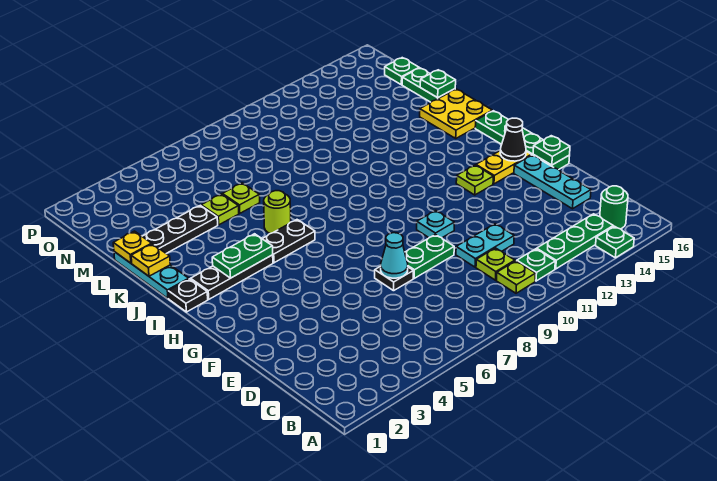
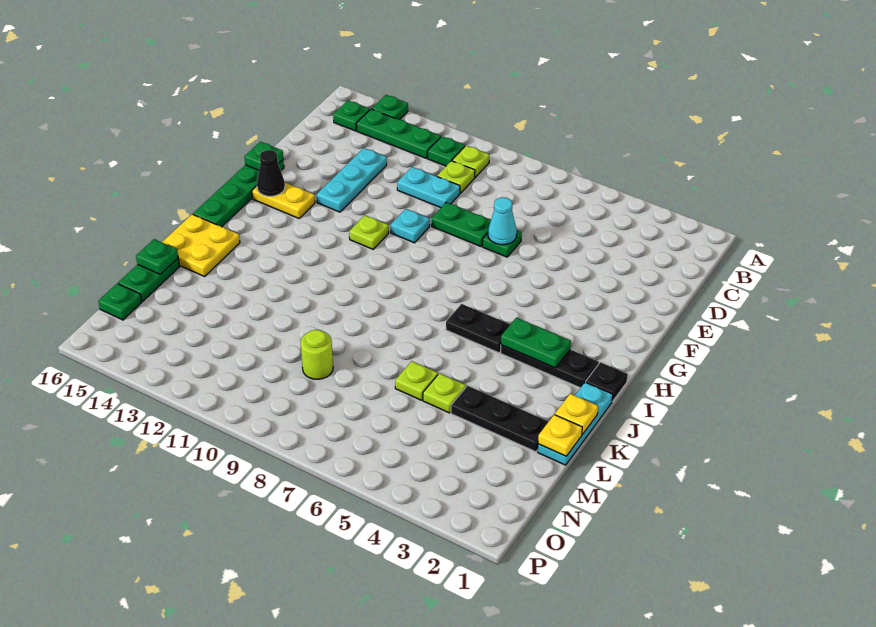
green round brick B15 level 1 -> green plate B15 level 1
cyan plate D15:F15 level 1 -> cyan plate D13:F13 level 1
black plate E7 level 1 -> green plate E7 level 1
lime plate G13 level 1 -> lime plate G11 level 1
lime round brick J6 level 1 -> lime round brick M9 level 1

